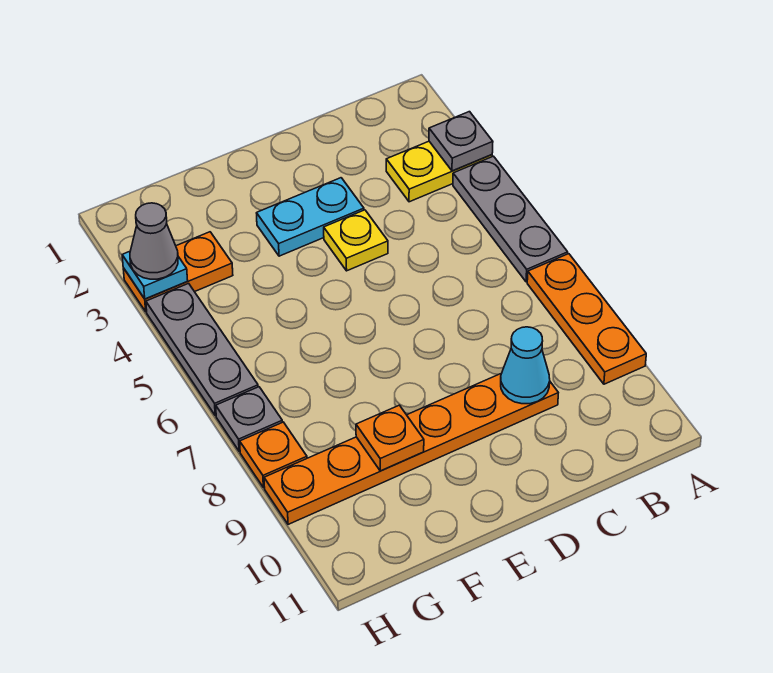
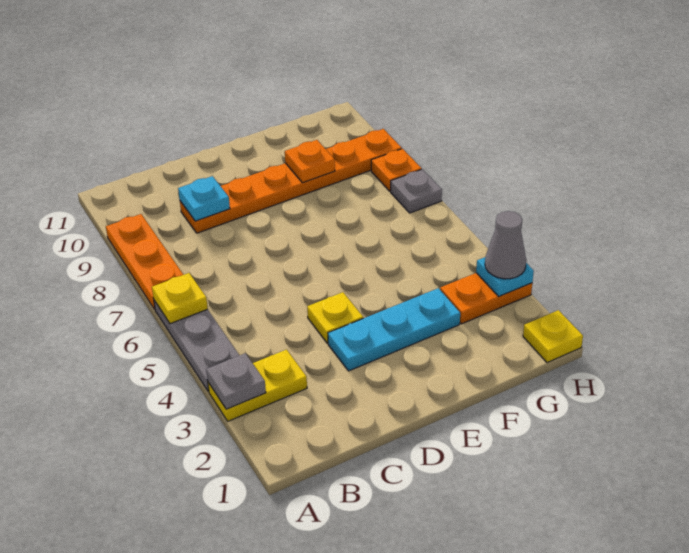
none -> yellow plate A6 level 2
cyan cone C9 level 2 -> cyan plate C9 level 2
cyan plate D3:E3 level 1 -> cyan plate D3:F3 level 1
none -> yellow plate H1 level 1
grey plate H4:H6 level 1 -> none

